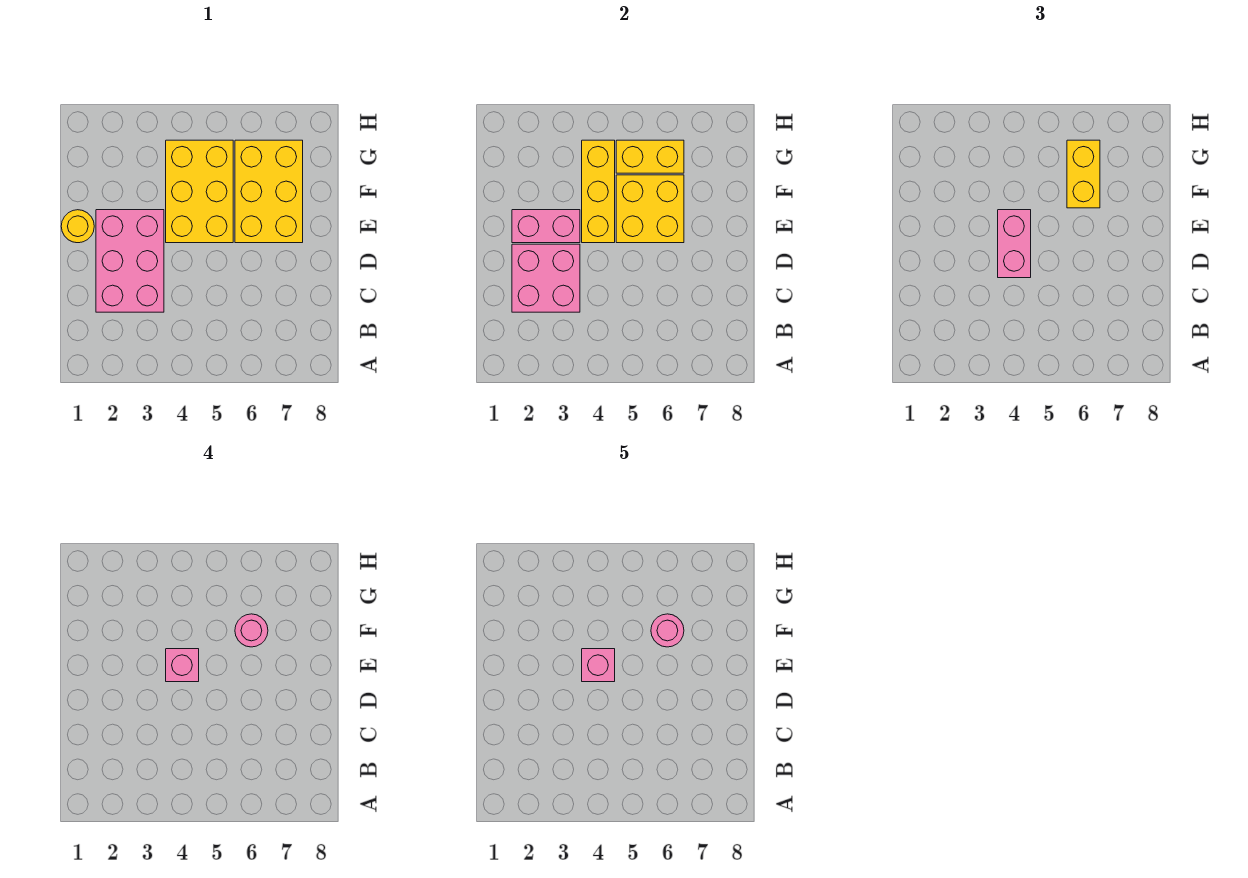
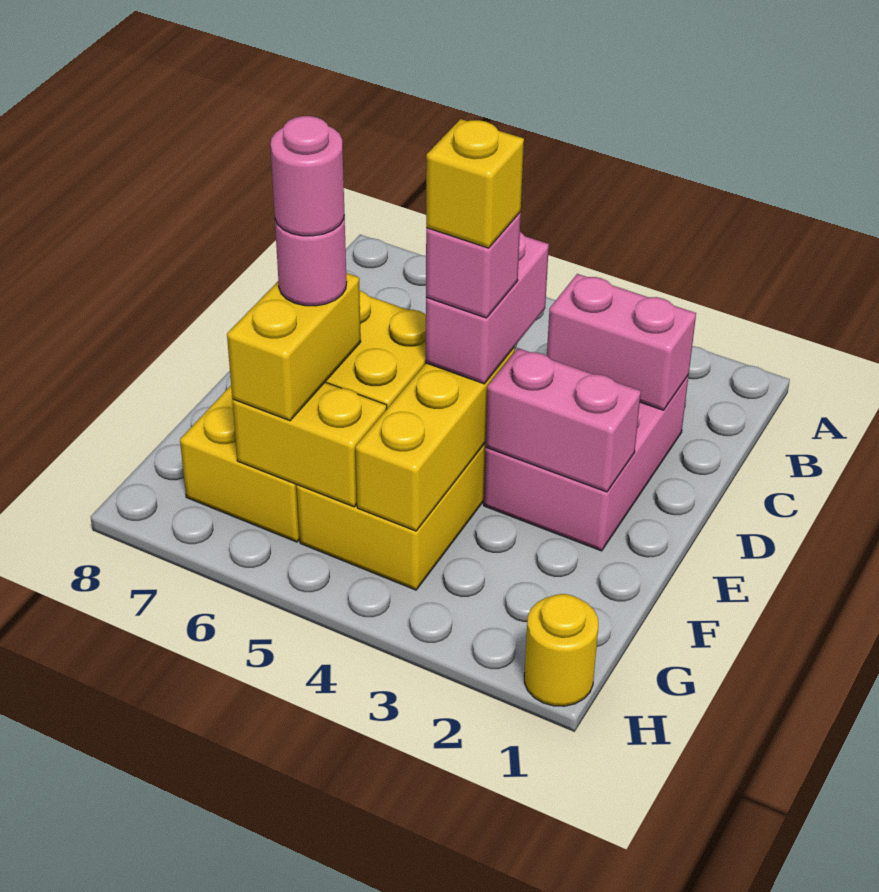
pink brick C2:D3 level 2 -> pink brick C2:C3 level 2
yellow round brick E1 level 1 -> yellow round brick H1 level 1
pink brick E4 level 5 -> yellow brick E4 level 5

